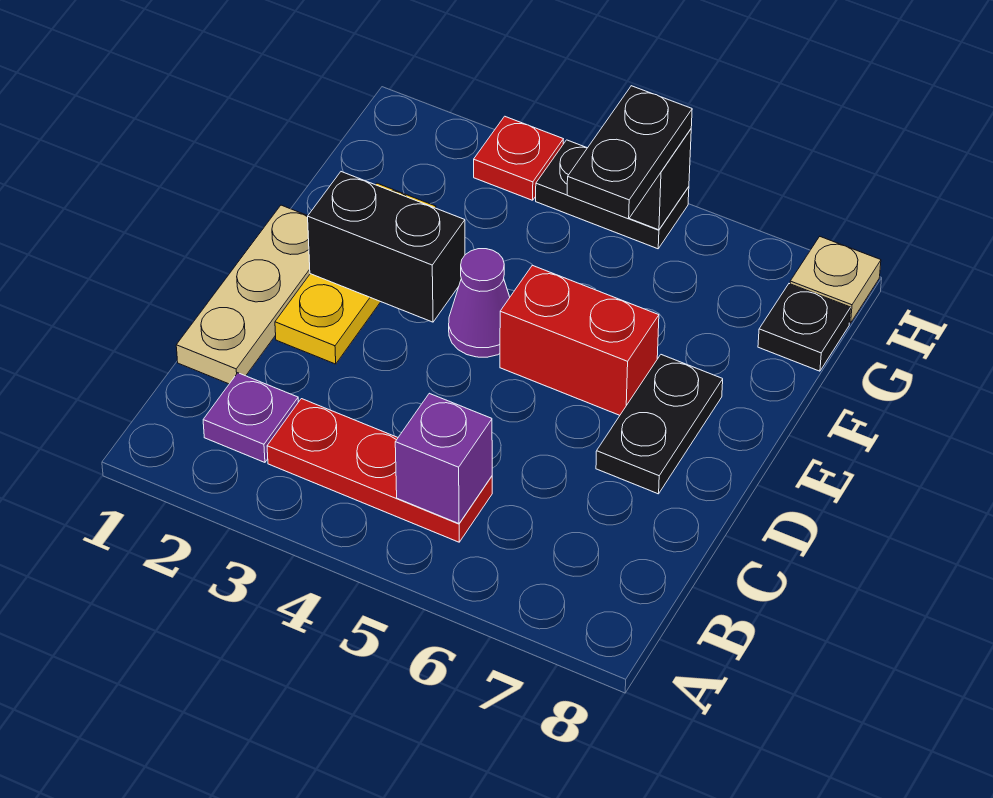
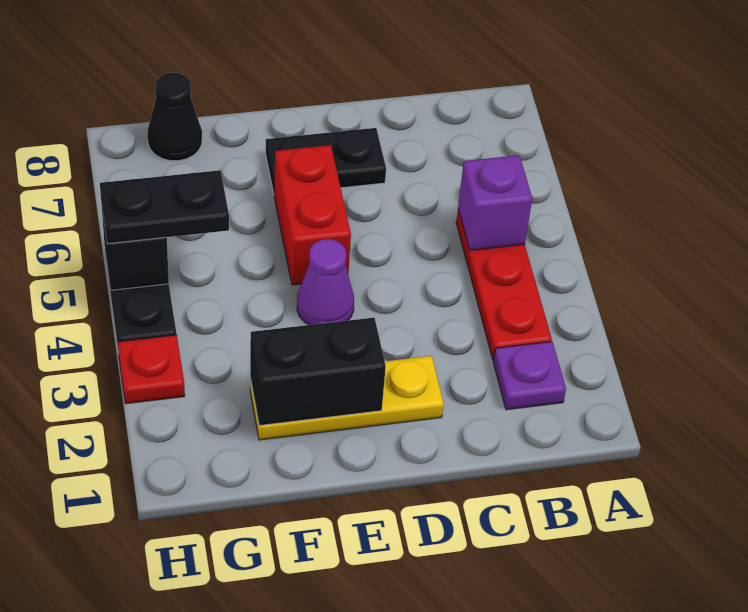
tan plate C1:E1 level 1 -> none
black brick E2:E3 level 2 -> black brick E2:F2 level 2
black plate G8 level 1 -> black cone G8 level 1
tan plate H8 level 1 -> none

